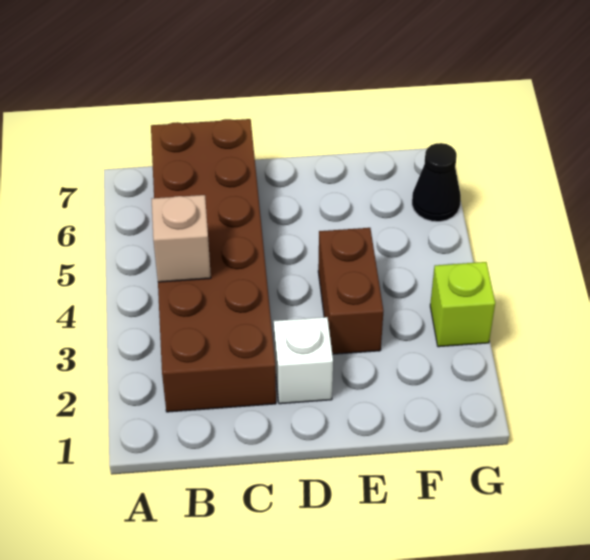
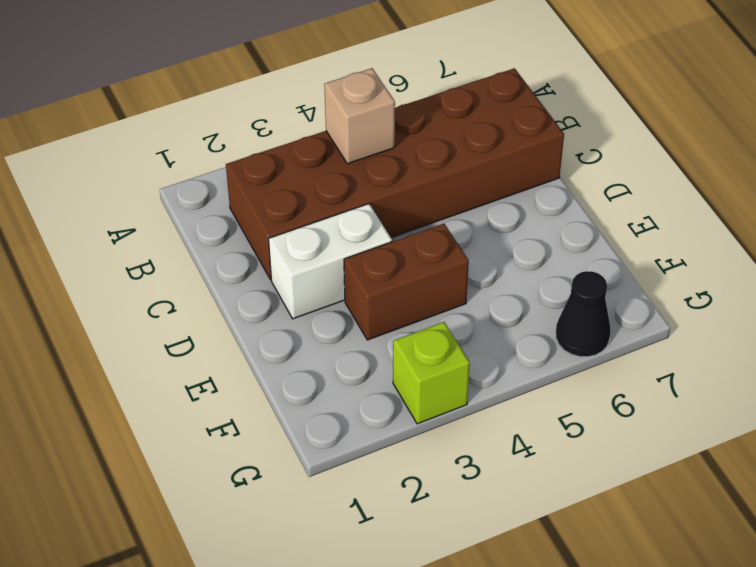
white brick D2 level 1 -> white brick D2:D3 level 1

